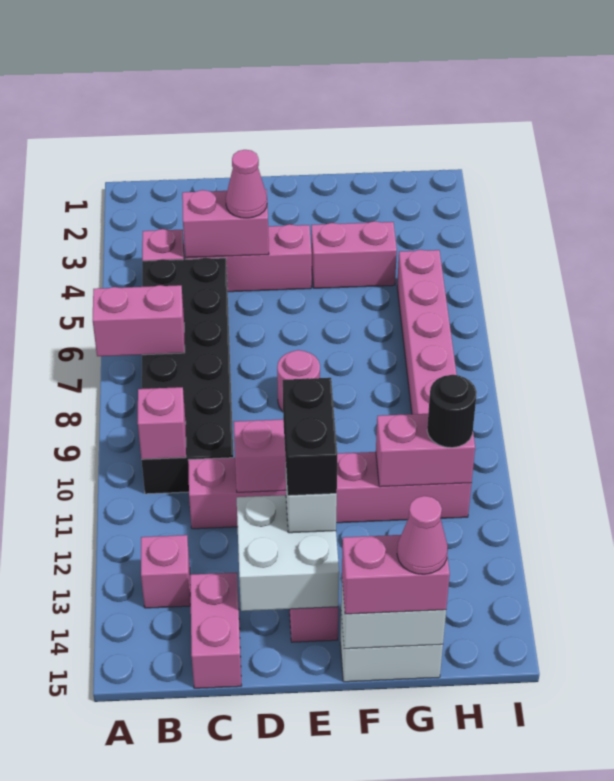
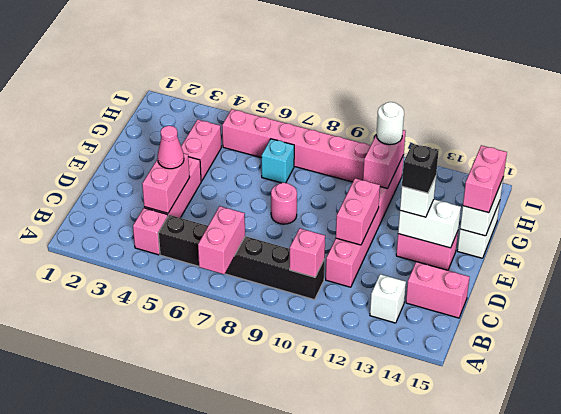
black brick B5:C10 level 1 -> black brick B5:B10 level 1
pink brick B13 level 1 -> white brick B13 level 1
white brick D13:E14 level 2 -> white brick E13:E14 level 2
black brick E12:E13 level 4 -> black brick E13 level 4
none -> cyan brick G7 level 1
pink cone G15 level 4 -> none
black round brick H11 level 3 -> white round brick H11 level 3

